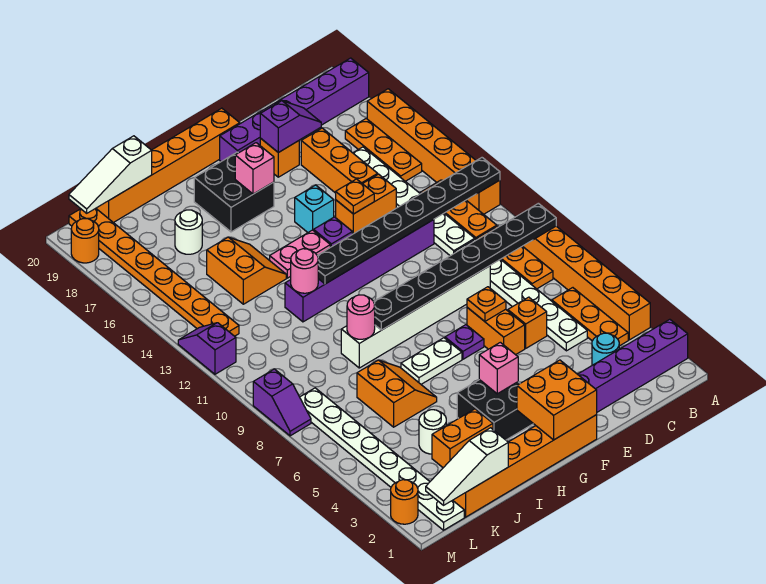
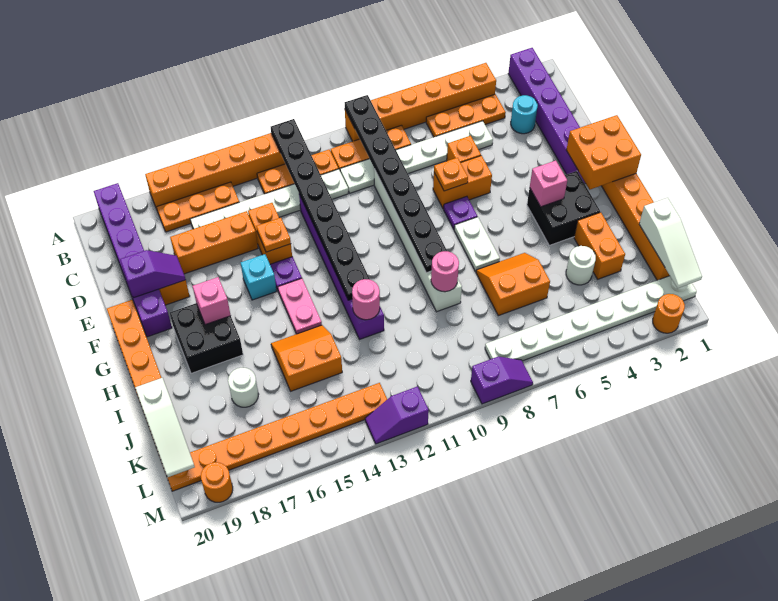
purple slope D18:E18 level 2 top E -> purple slope E18:E19 level 2 top 19

